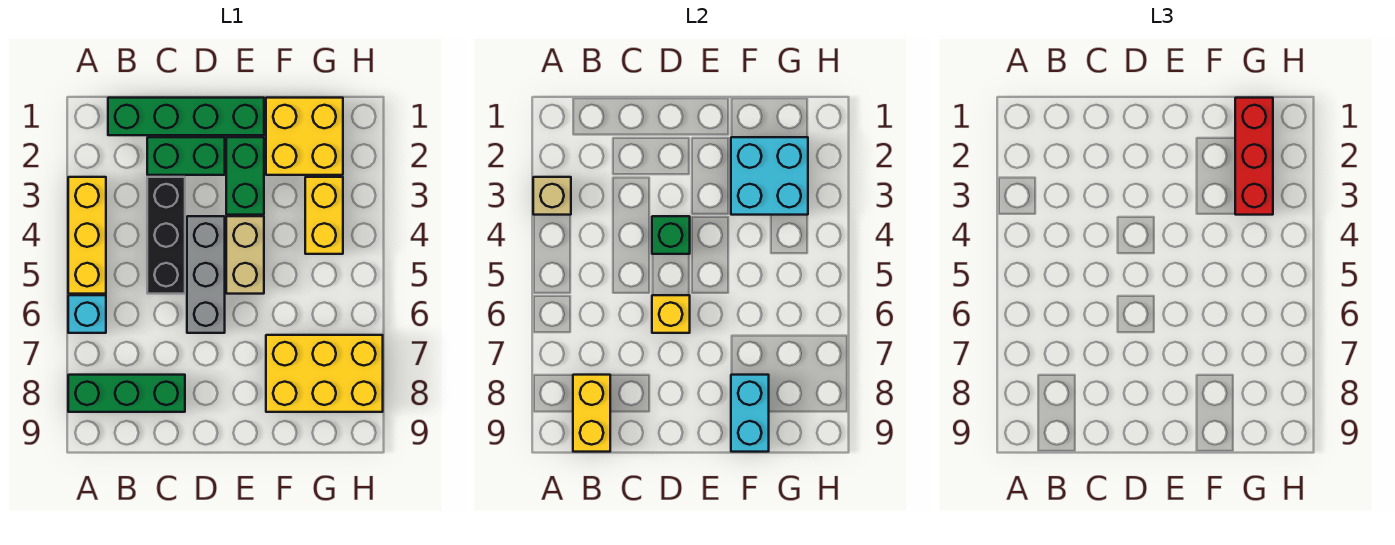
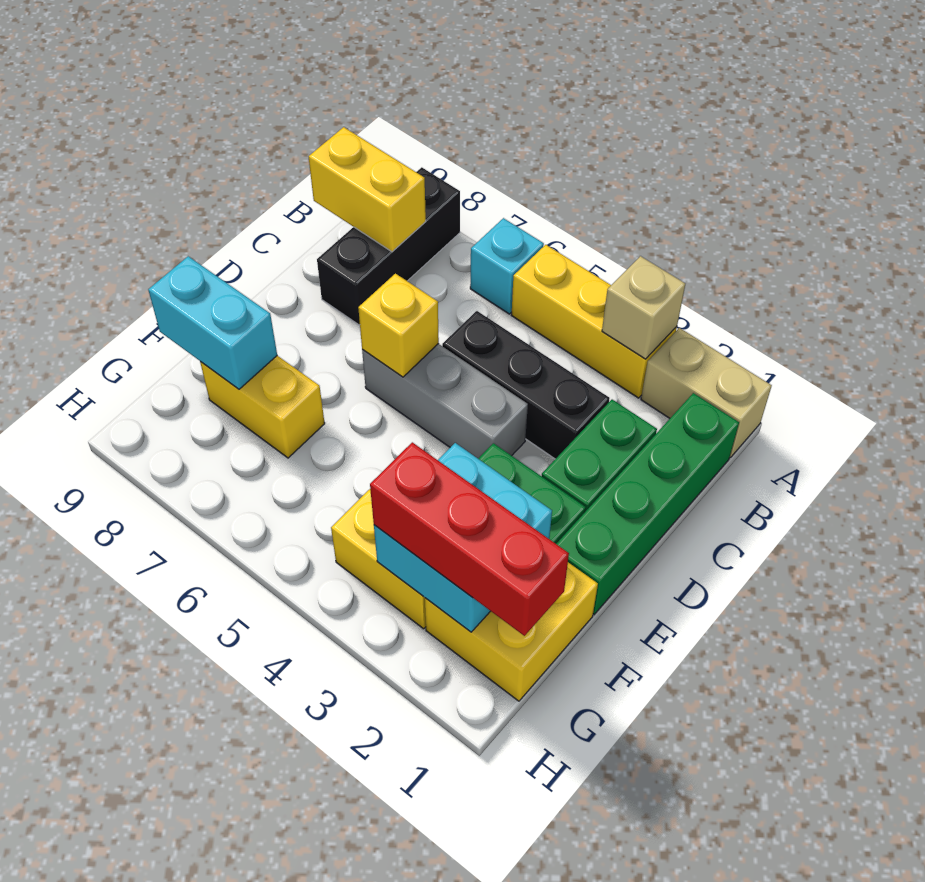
green brick A8:C8 level 1 -> black brick A8:C8 level 1
green brick D4 level 2 -> none
tan brick E4:E5 level 1 -> tan brick A1:A2 level 1
yellow brick F7:H8 level 1 -> yellow brick F7:F8 level 1

